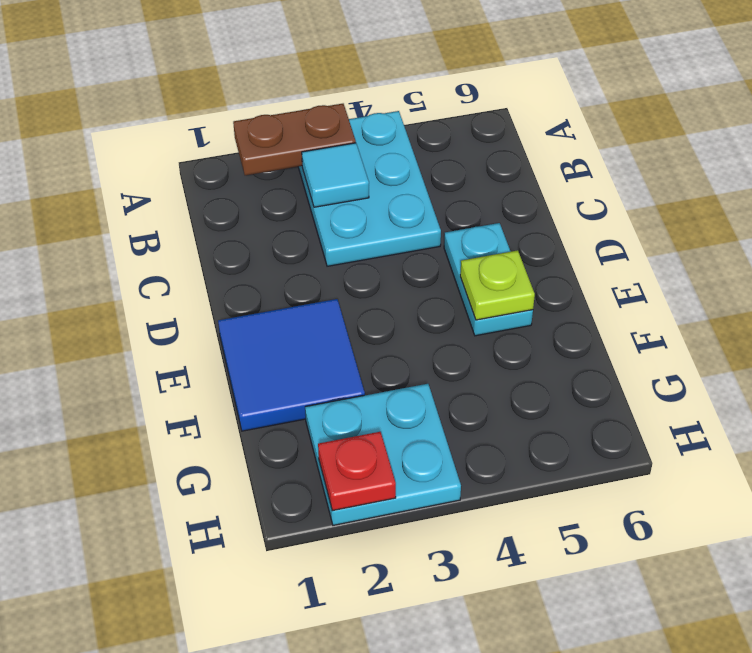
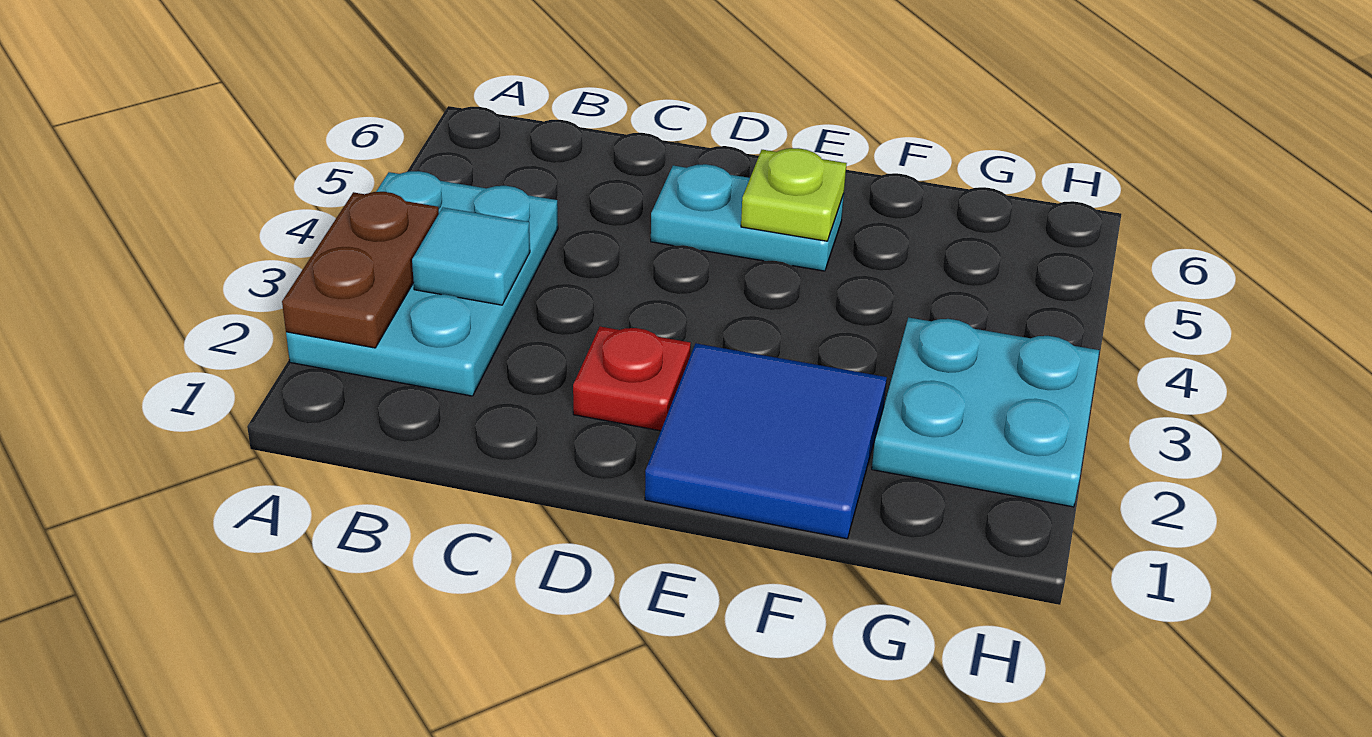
cyan plate A3:C4 level 1 -> cyan plate A2:B4 level 1
red plate H2 level 2 -> red plate D2 level 1

